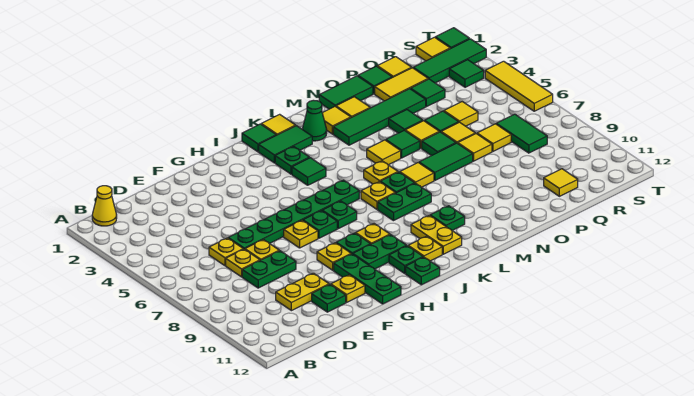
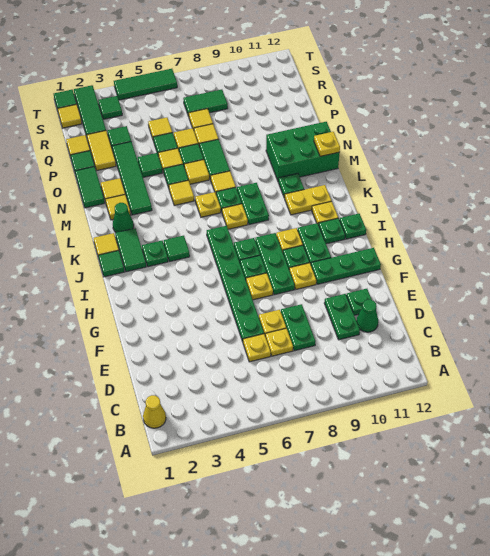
yellow plate D10:E10 level 1 -> green plate D10:E10 level 1
none -> green cone D11 level 1
yellow plate F11 level 1 -> yellow plate M12 level 2
none -> green plate G8:I8 level 1
none -> green brick M10:N12 level 1
yellow tile Q11 level 1 -> yellow tile N6 level 1
yellow tile T4:T6 level 1 -> green tile T4:T6 level 1

